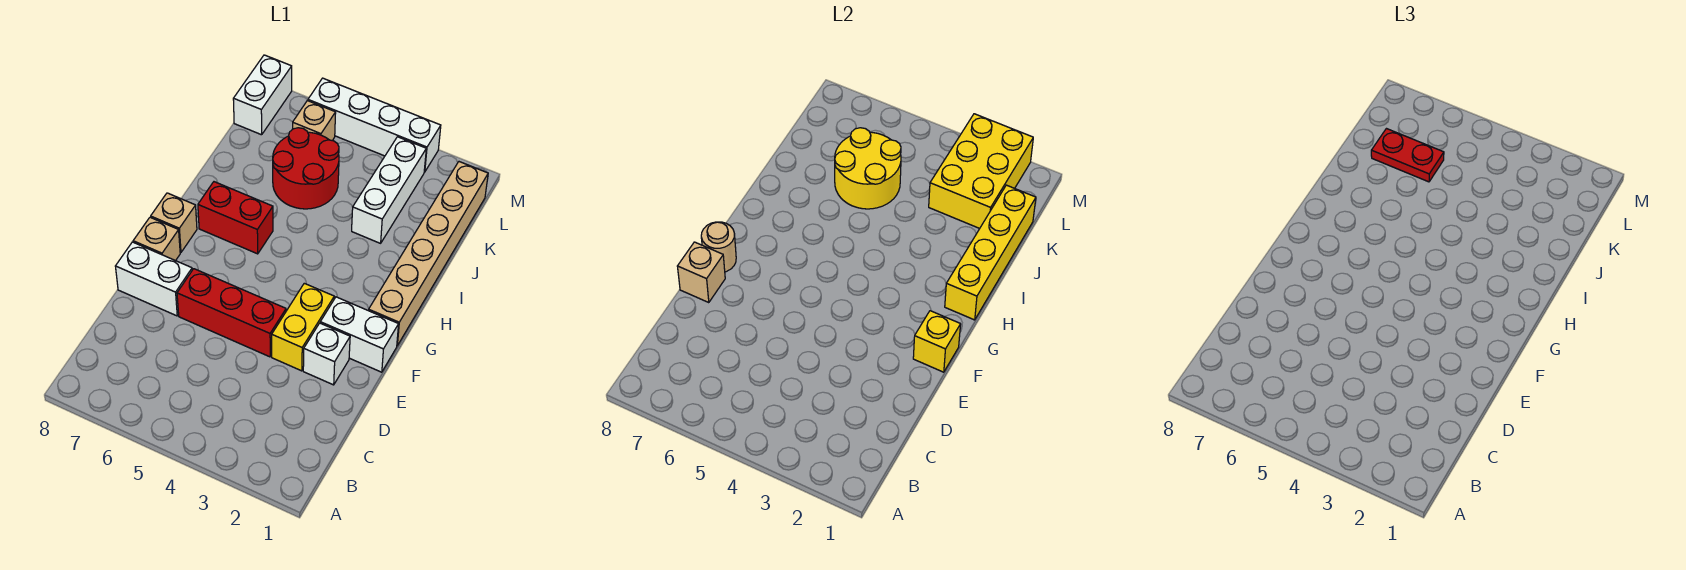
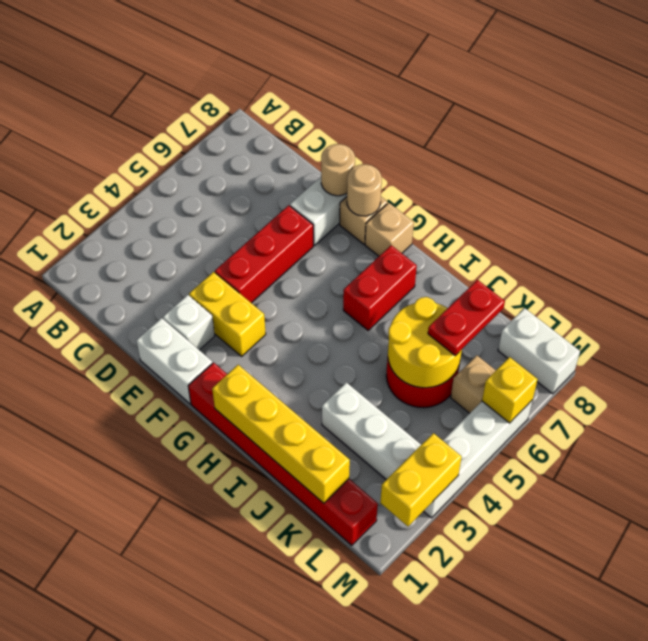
tan brick E8 level 2 -> tan round brick E8 level 2
white brick F1:F2 level 1 -> white brick E1:F1 level 1
yellow brick F1 level 2 -> yellow brick M6 level 2
tan brick G1:L1 level 1 -> red brick G1:L1 level 1
yellow brick K2:M3 level 2 -> yellow brick M2:M3 level 2

